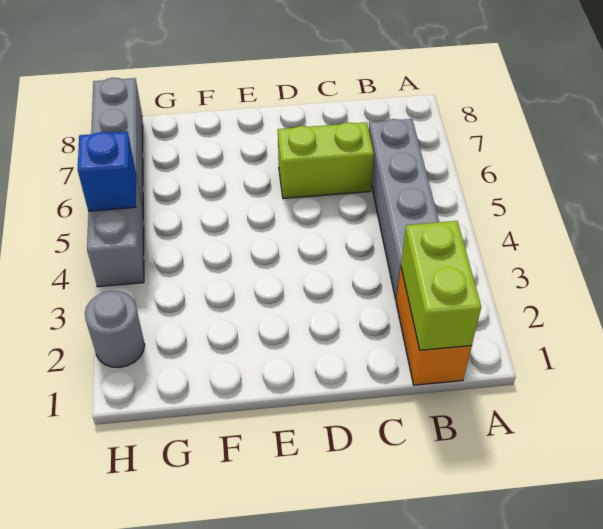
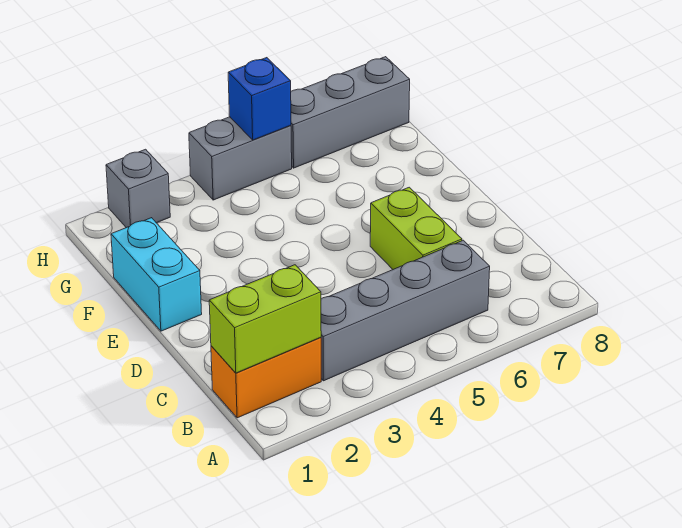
none -> cyan brick E1:F1 level 1
grey round brick H2 level 1 -> grey brick H2 level 1

